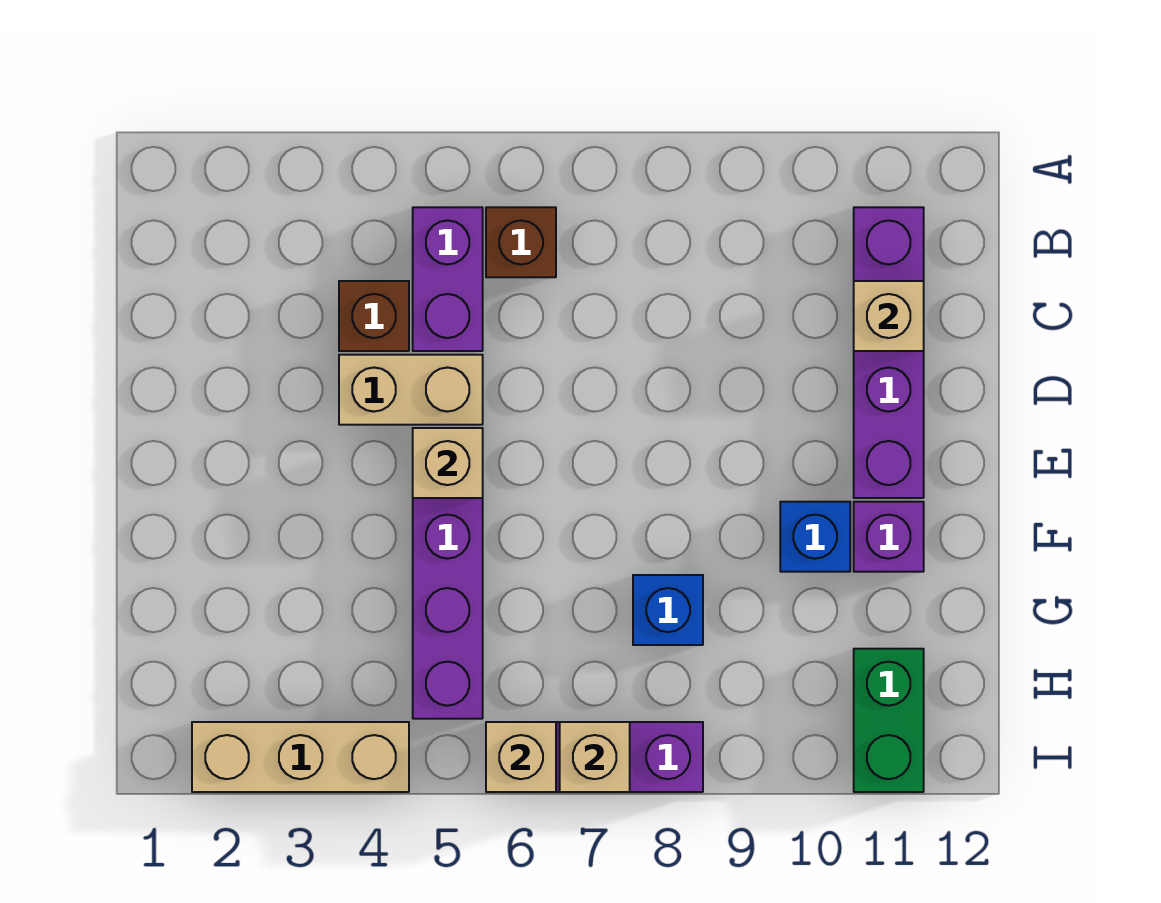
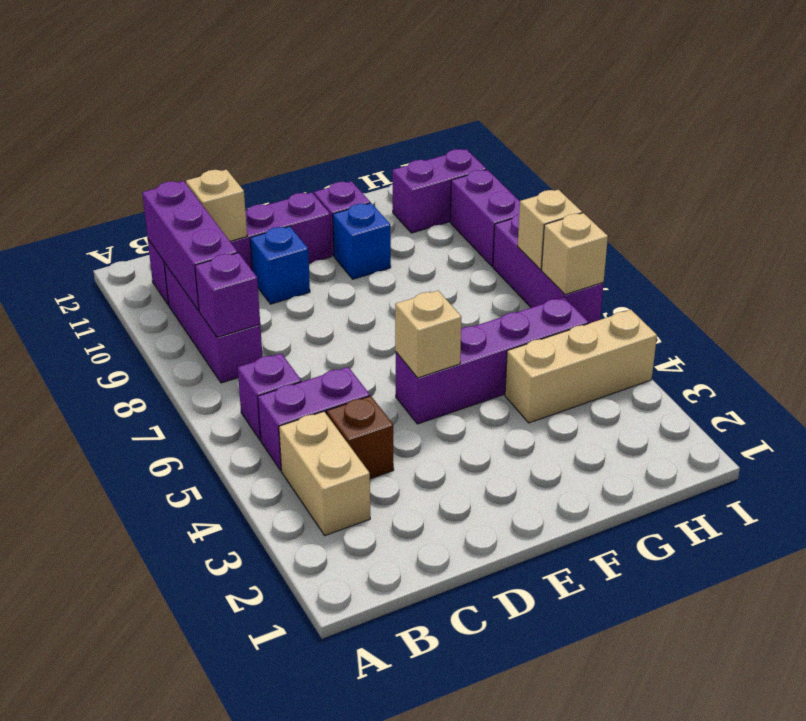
brown brick B6 level 1 -> purple brick B6 level 1
none -> purple brick B8:B10 level 1
none -> purple brick B8 level 2
none -> purple brick B9:B11 level 2
tan brick D4:D5 level 1 -> tan brick B3:B4 level 1
blue brick G8 level 1 -> blue brick D10 level 1
green brick H11:I11 level 1 -> purple brick H11:I11 level 1
tan brick I2:I4 level 1 -> tan brick G4:I4 level 1
none -> purple brick I9:I10 level 1

